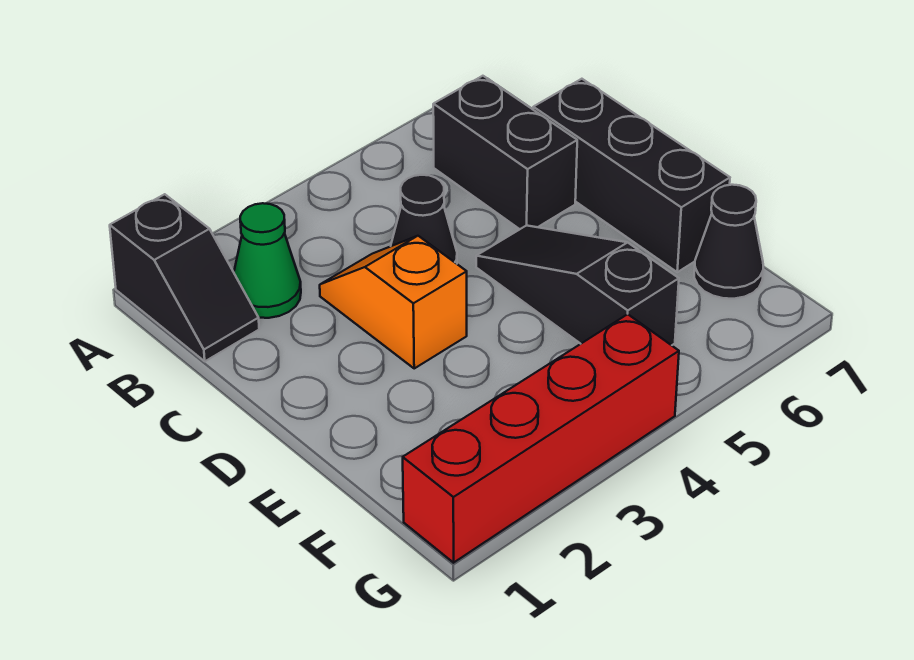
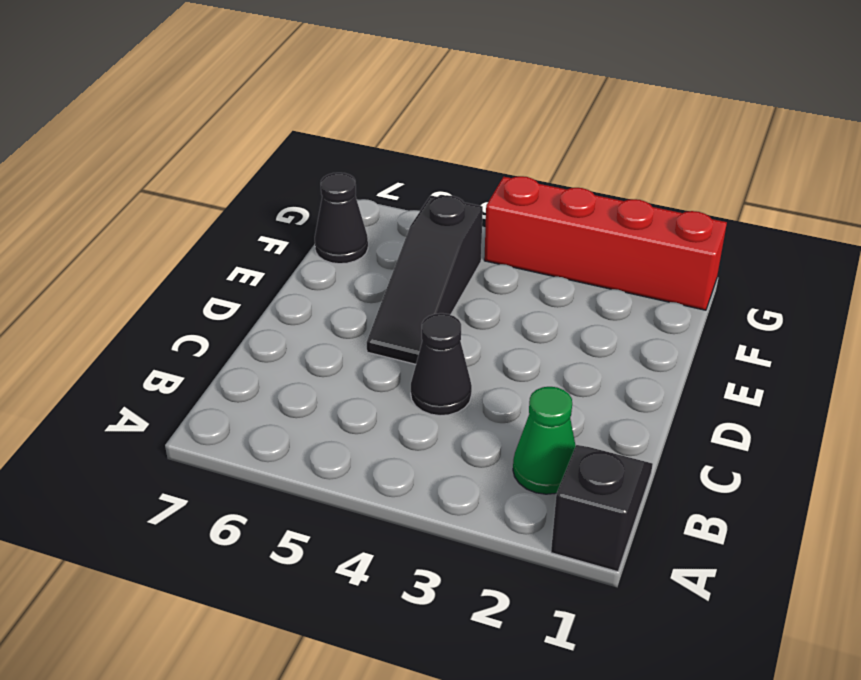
black brick B6:C6 level 1 -> none
orange slope C3:D3 level 1 top D -> none
black brick C7:E7 level 1 -> none

